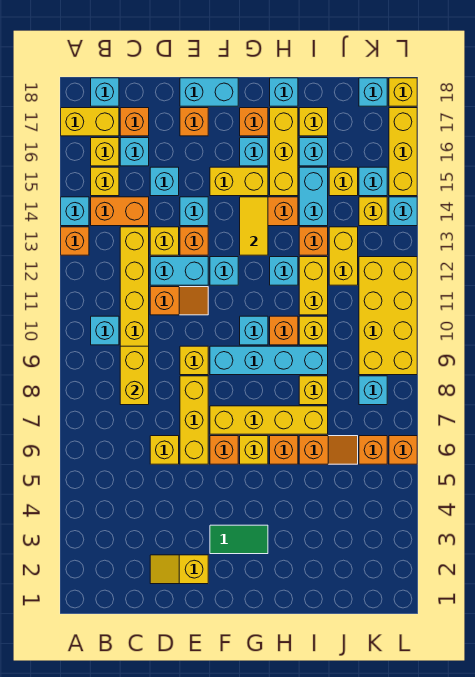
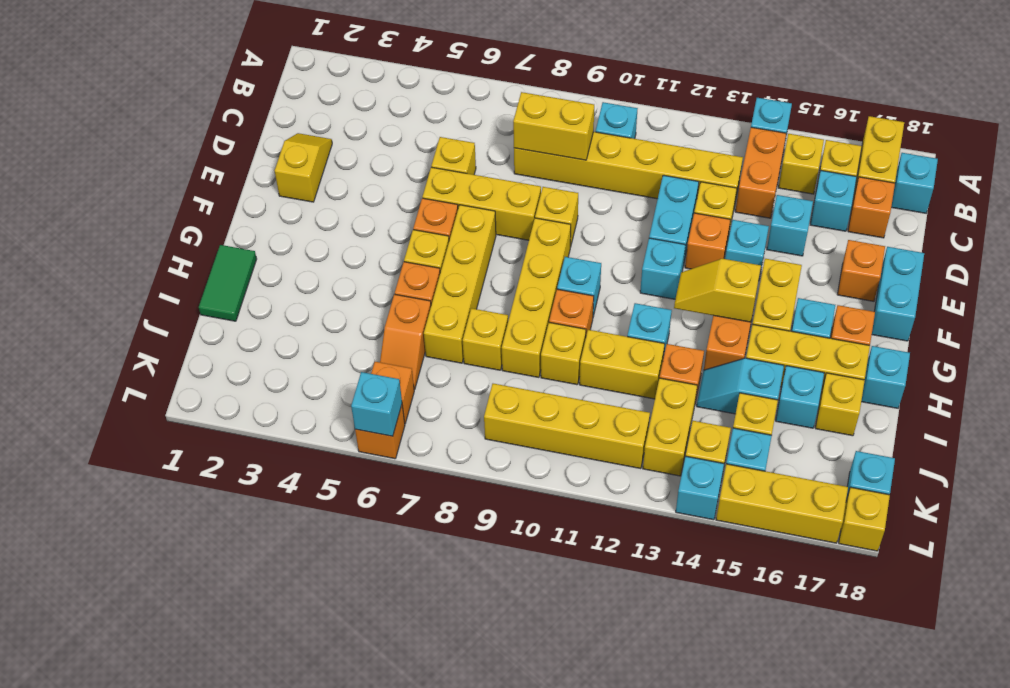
orange brick A13 level 1 -> none
orange slope D11:E11 level 1 top D -> none
green tile F3:G3 level 1 -> green tile H1:I1 level 1
cyan brick F9:I9 level 1 -> yellow brick F9:I9 level 1
yellow tile G13:G14 level 2 -> yellow slope G13:G14 level 2 top 14
cyan brick I14:I15 level 1 -> cyan slope I14:I15 level 1 top 15
yellow brick J12:J13 level 1 -> yellow brick J13:K13 level 1
cyan brick K8 level 1 -> cyan brick L6 level 2
yellow brick K9:L12 level 1 -> yellow brick K9:K12 level 1

